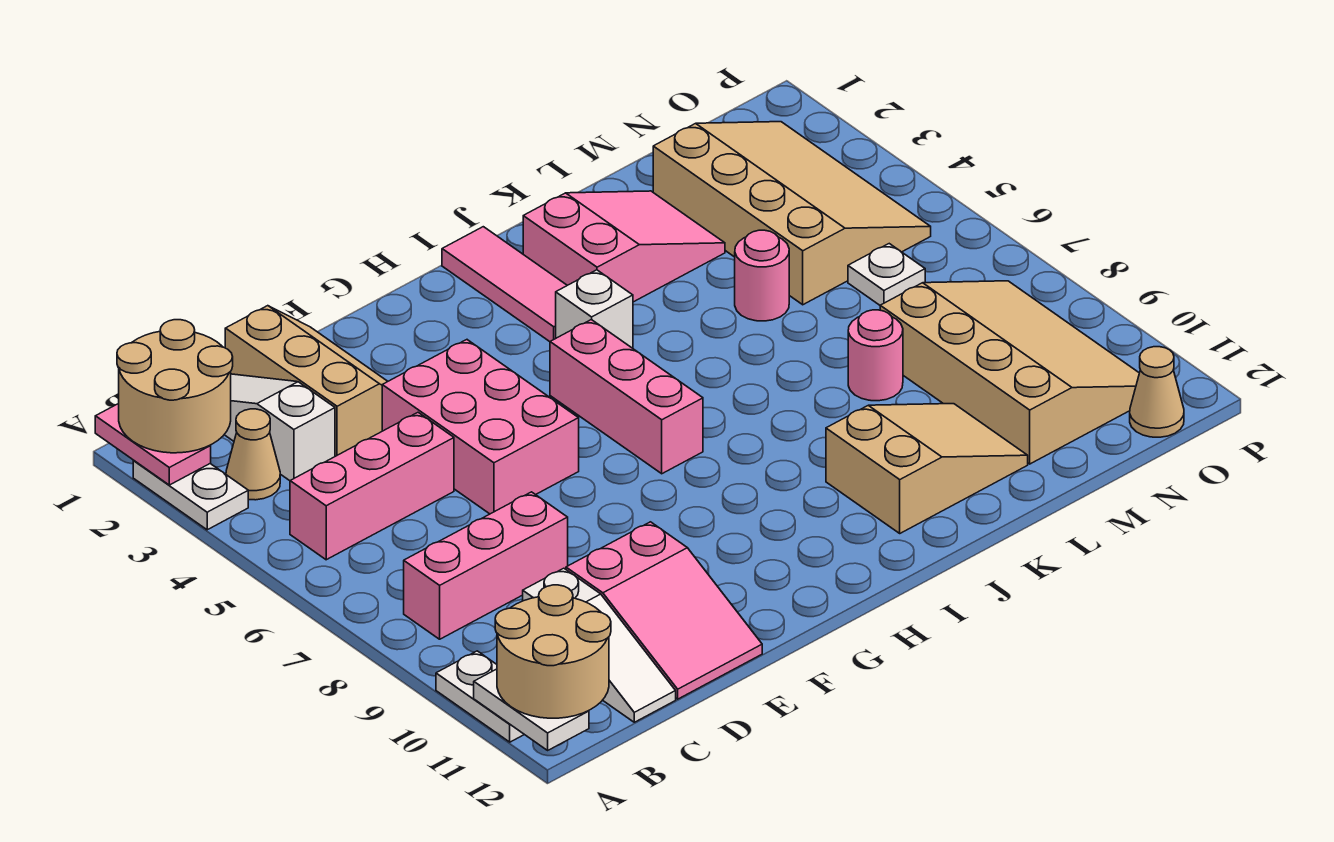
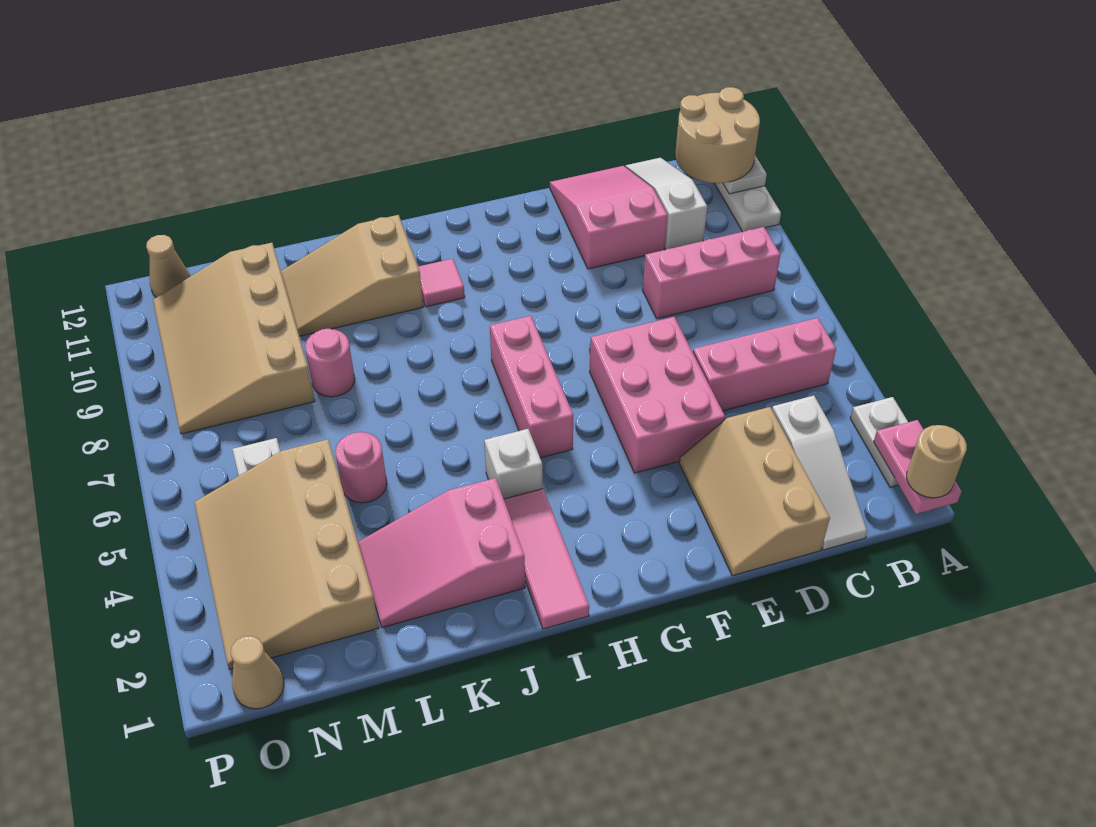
tan round brick A1:B2 level 3 -> tan round brick A1 level 3
tan cone B3 level 1 -> tan cone O1 level 1
none -> pink tile I10 level 1

